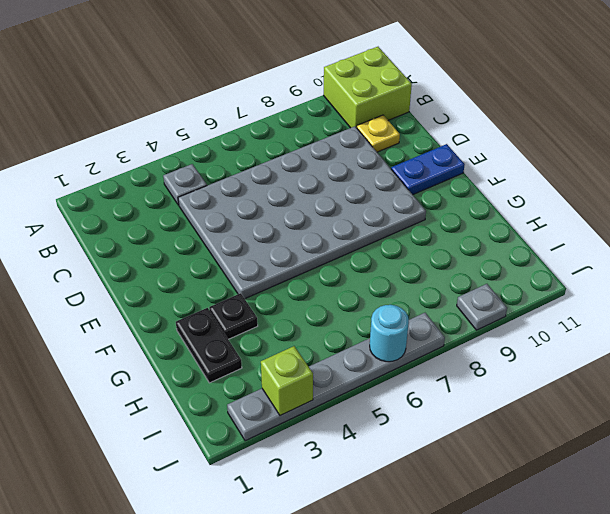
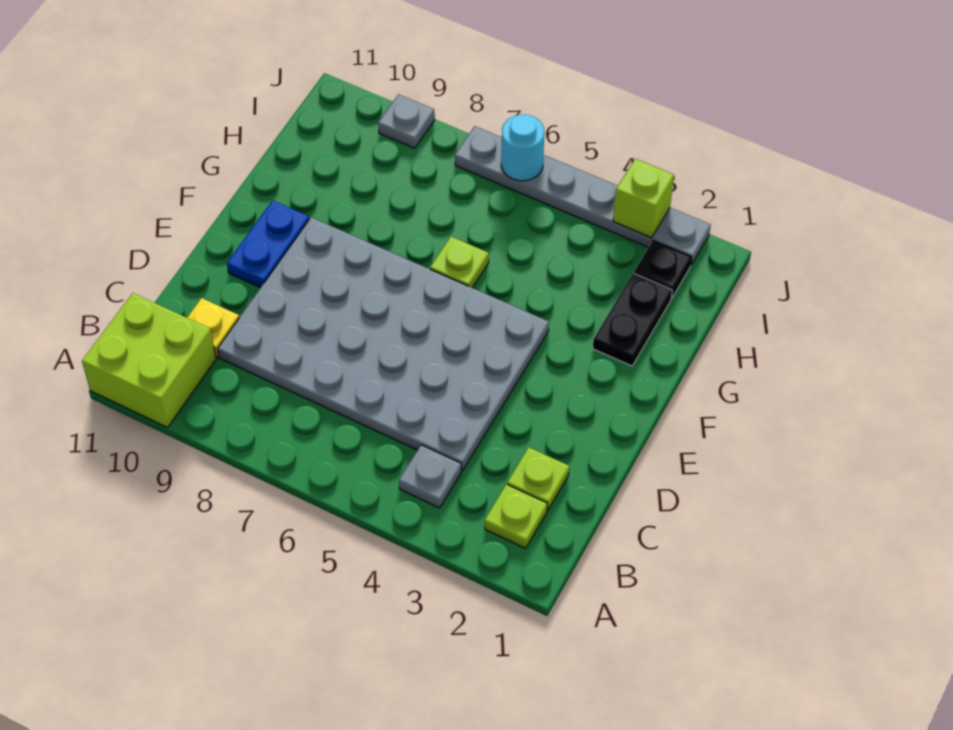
none -> lime plate B2 level 1
none -> lime plate C2 level 1
blue plate E10:E11 level 1 -> blue plate E10:F10 level 1
black plate G3 level 1 -> black plate I2 level 1
none -> lime plate G6 level 1

